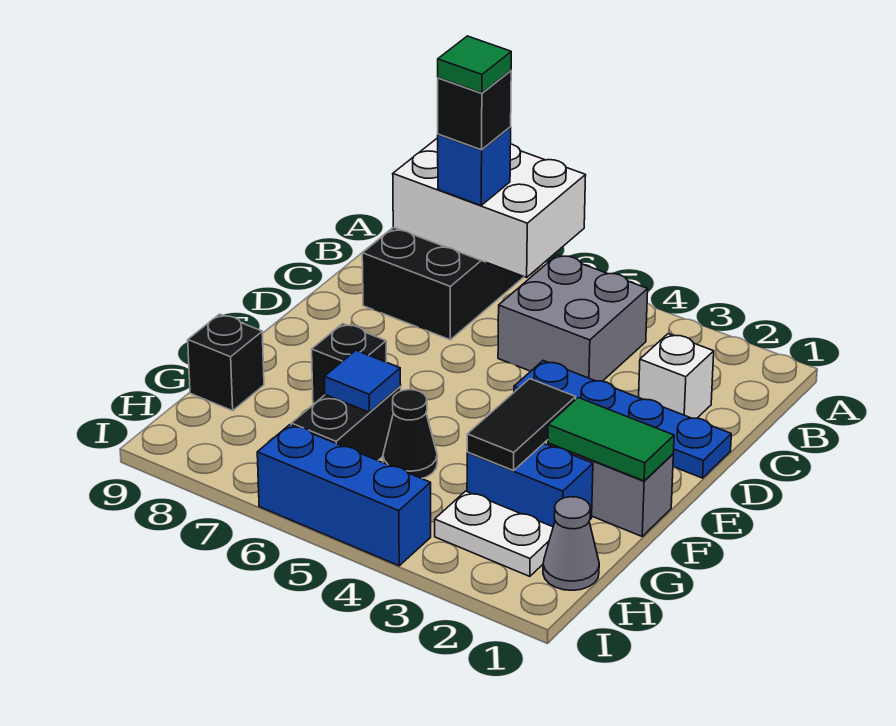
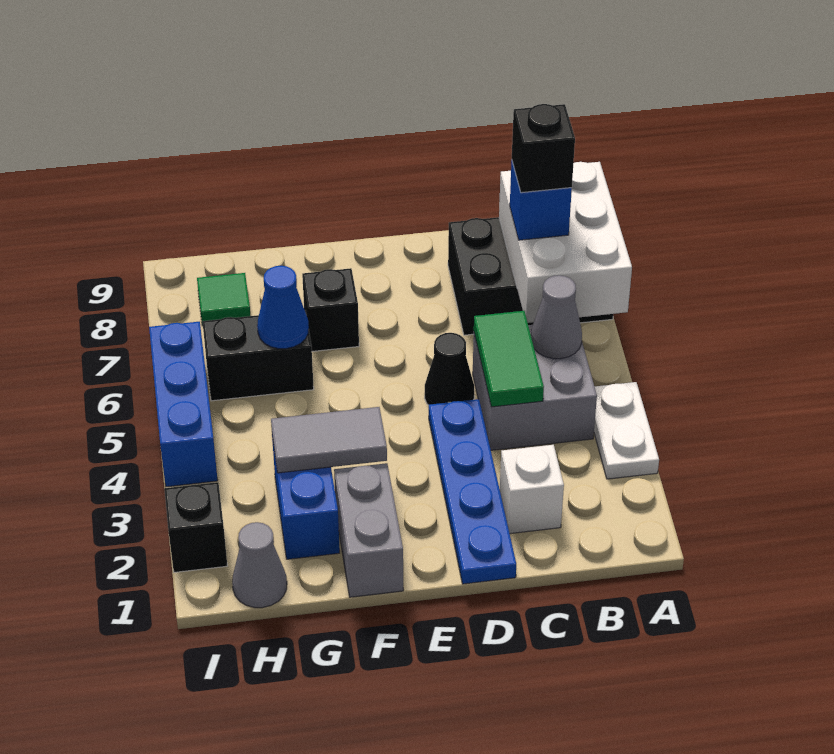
none -> grey cone B5 level 2
green tile B7 level 5 -> green tile H8 level 1
green tile F1:F2 level 2 -> green tile C4:C5 level 2
black tile F3:G3 level 2 -> grey tile F3:G3 level 2
black cone G5 level 1 -> black cone D5 level 1
blue tile G6 level 2 -> blue cone G6 level 2
black brick G9 level 1 -> black brick I2 level 1
white plate H2:H3 level 1 -> white plate A3:A4 level 1

